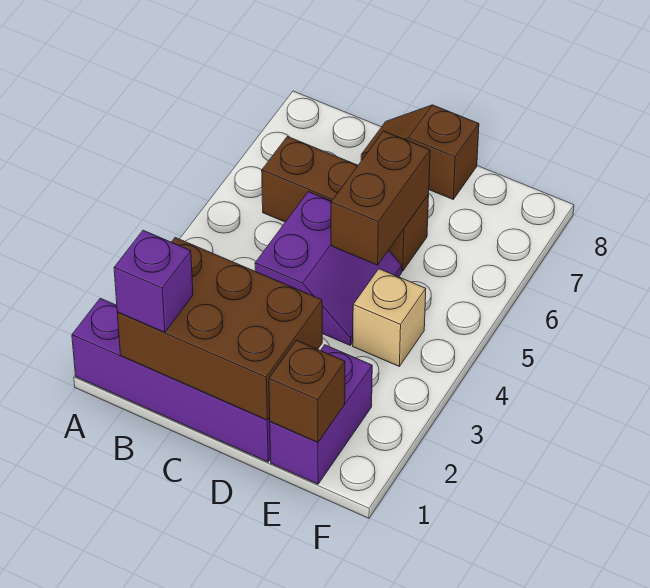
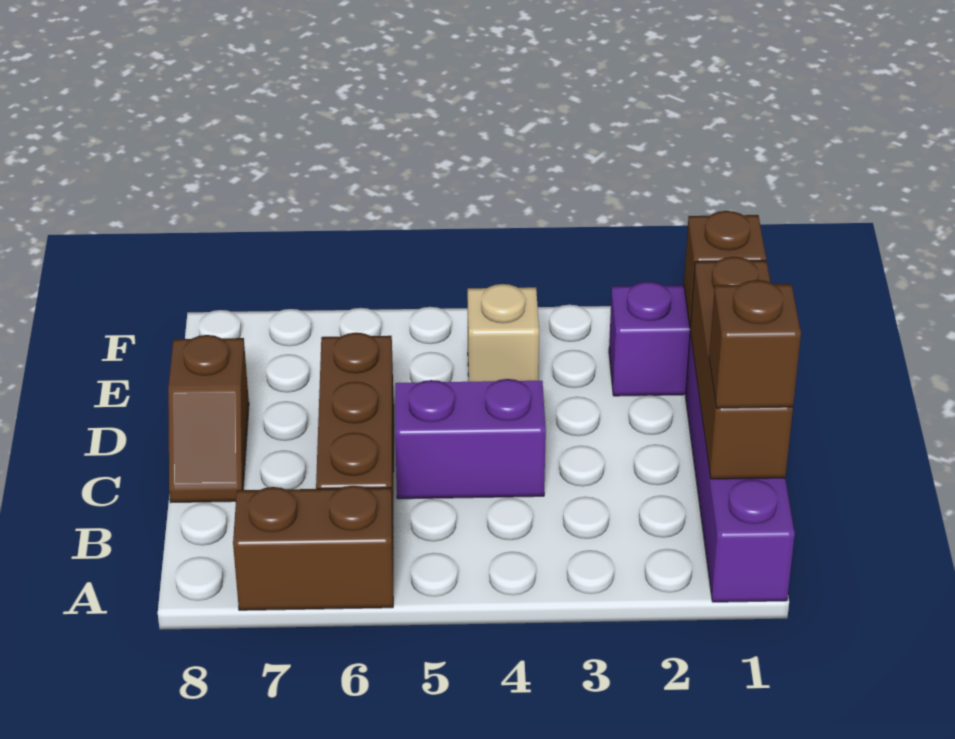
brown brick B1:D2 level 2 -> brown brick B1:D1 level 2
purple brick B1 level 3 -> brown brick B1 level 3
brown brick D5:D6 level 2 -> brown brick A6:A7 level 1

